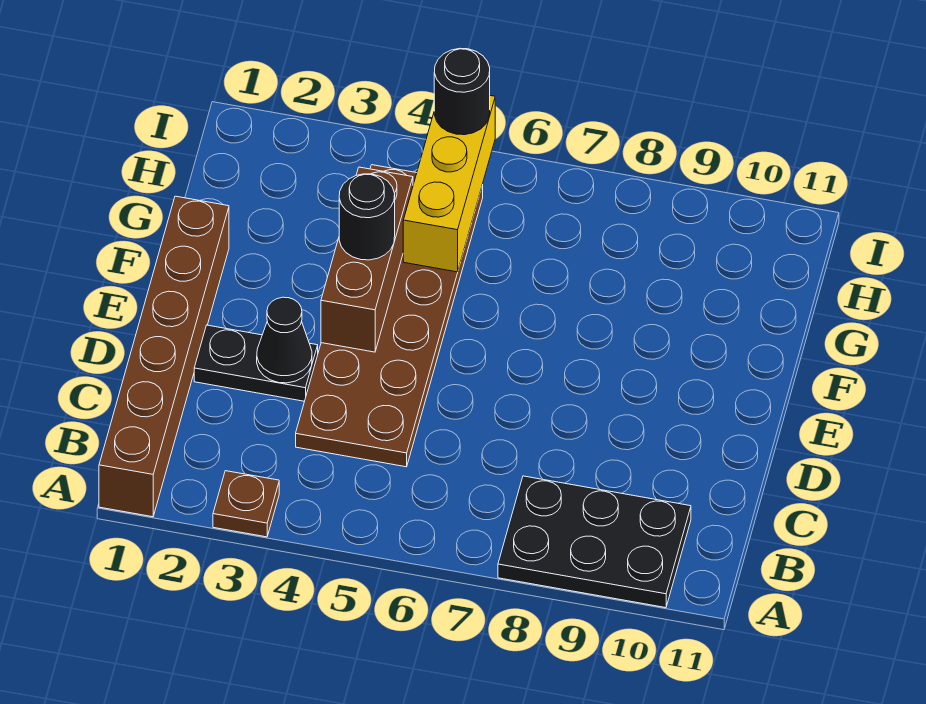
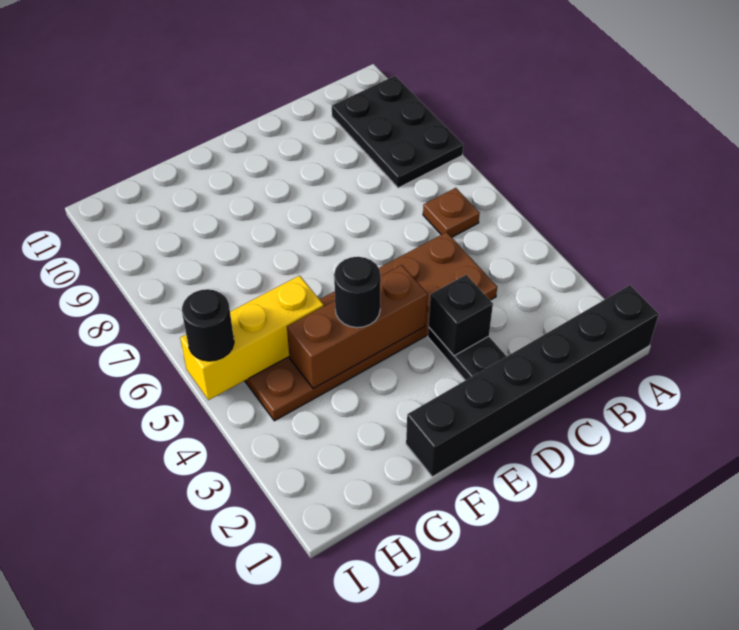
brown brick A1:F1 level 1 -> black brick A1:F1 level 1
brown plate A3 level 1 -> brown plate B6 level 1
black cone D3 level 2 -> black brick D3 level 2

